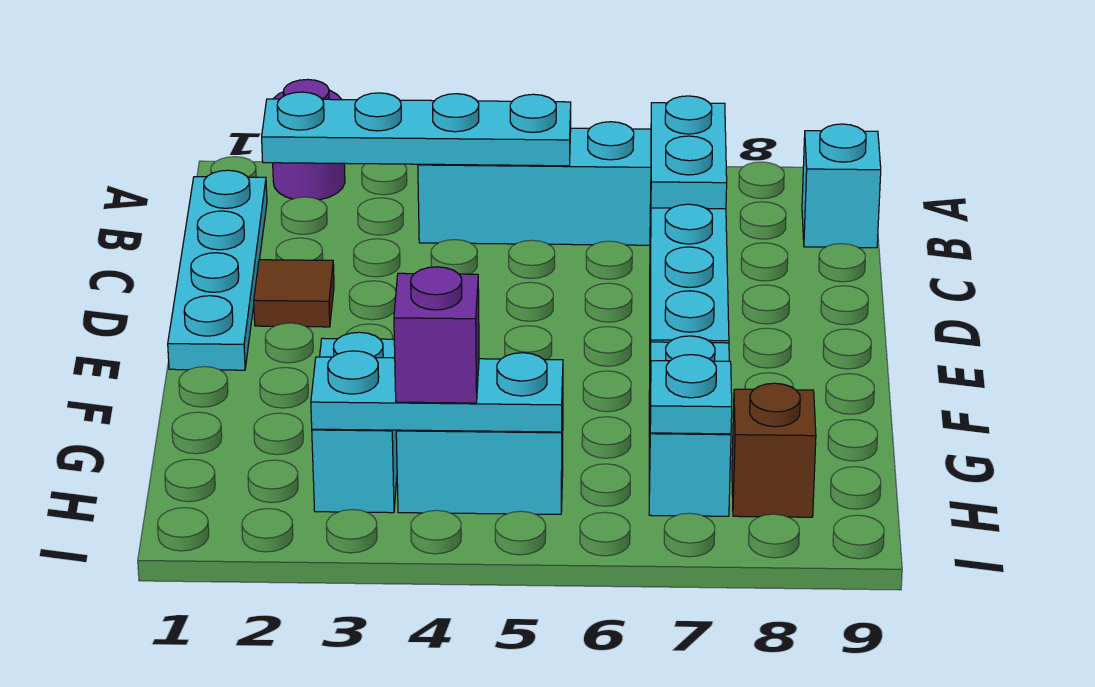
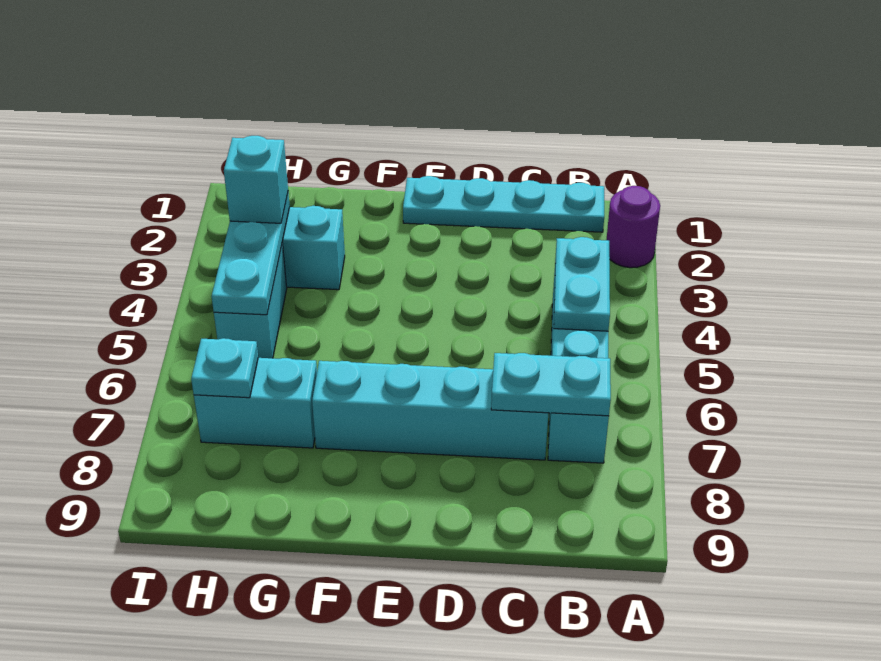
cyan plate B2:B5 level 2 -> cyan plate B4:B5 level 2
cyan brick B9 level 1 -> cyan brick H3 level 3
brown tile D2 level 1 -> none
purple brick H4 level 3 -> none
brown brick H8 level 1 -> none

